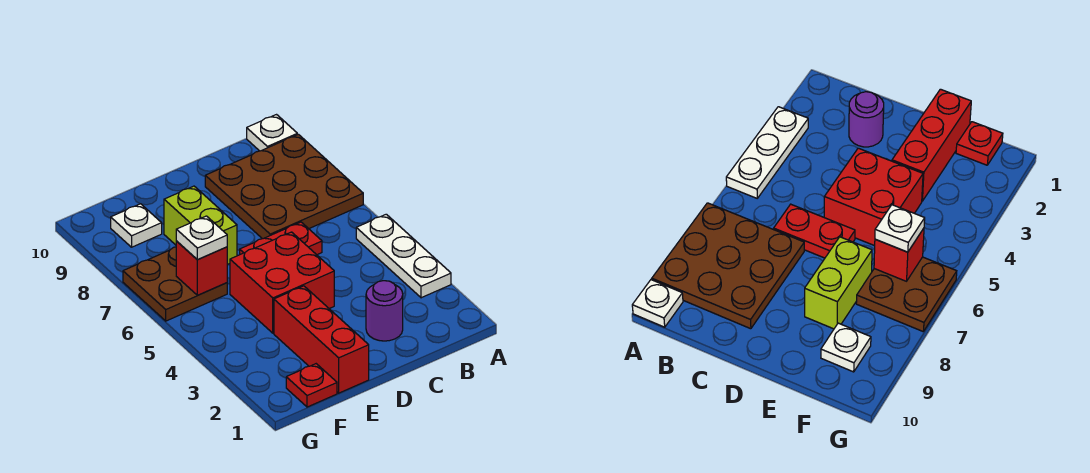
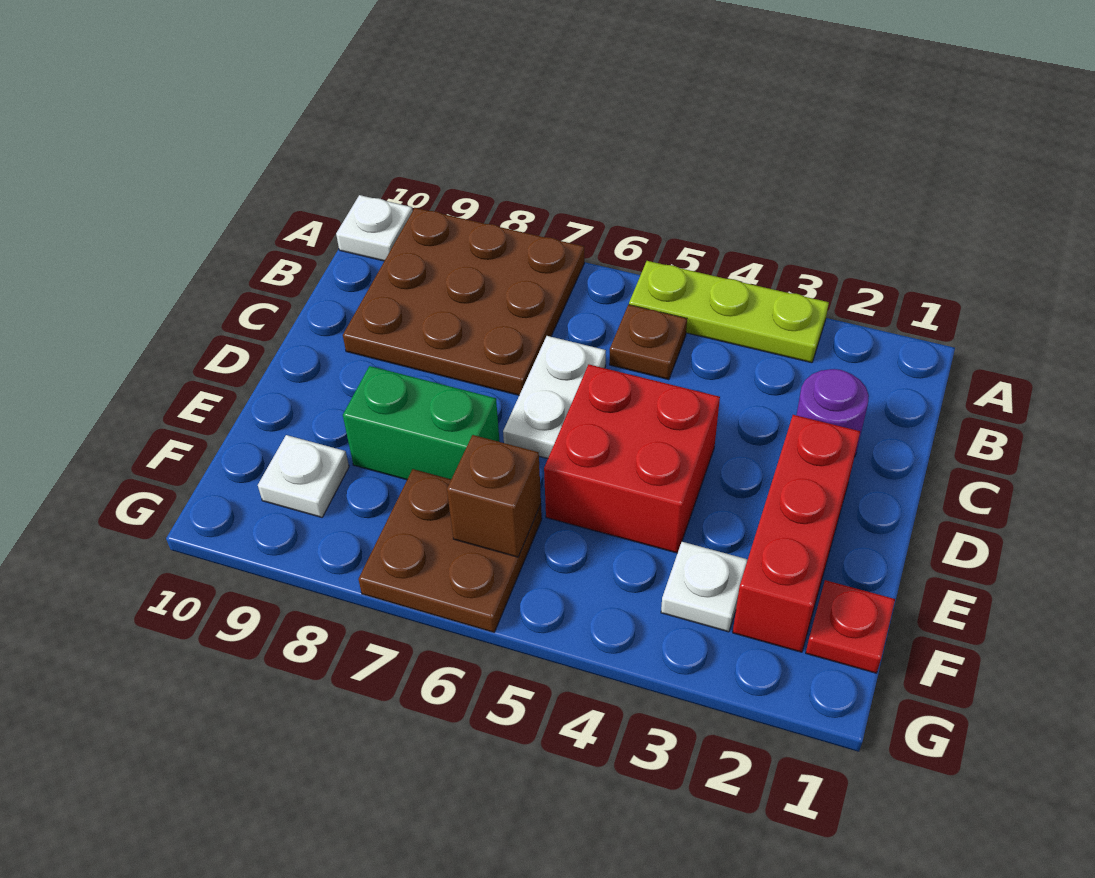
white plate A3:A5 level 1 -> lime plate A3:A5 level 1
none -> brown plate B5 level 1
red plate C6:D6 level 1 -> white plate C6:D6 level 1
red brick E1:E3 level 1 -> red brick D2:F2 level 1
lime brick E7:E8 level 1 -> green brick E7:E8 level 1
red brick F6 level 2 -> brown brick F6 level 2
white plate F6 level 3 -> white plate F3 level 1

